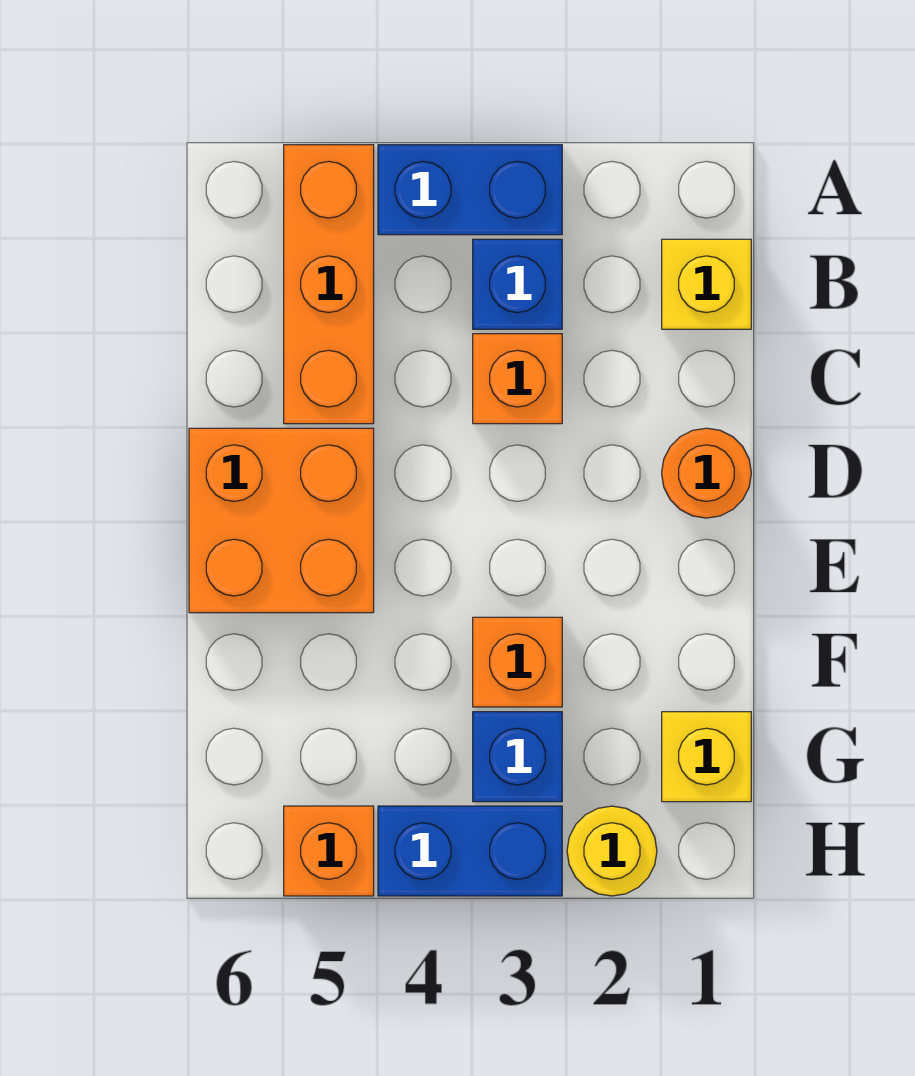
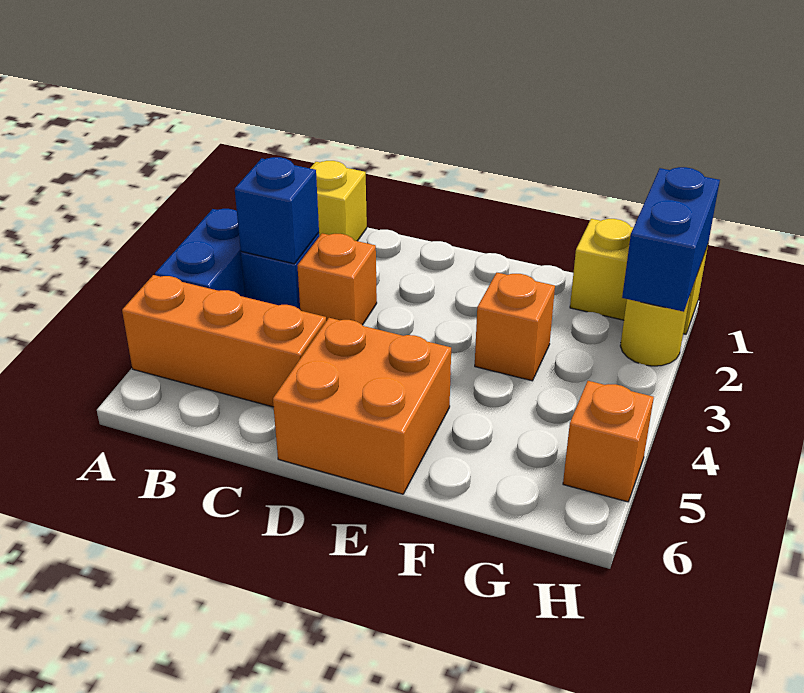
orange round brick D1 level 1 -> none
yellow brick G1 level 1 -> yellow brick G1:H1 level 1
blue brick G3 level 1 -> blue brick B3 level 2
blue brick H3:H4 level 1 -> blue brick H1:H2 level 2

